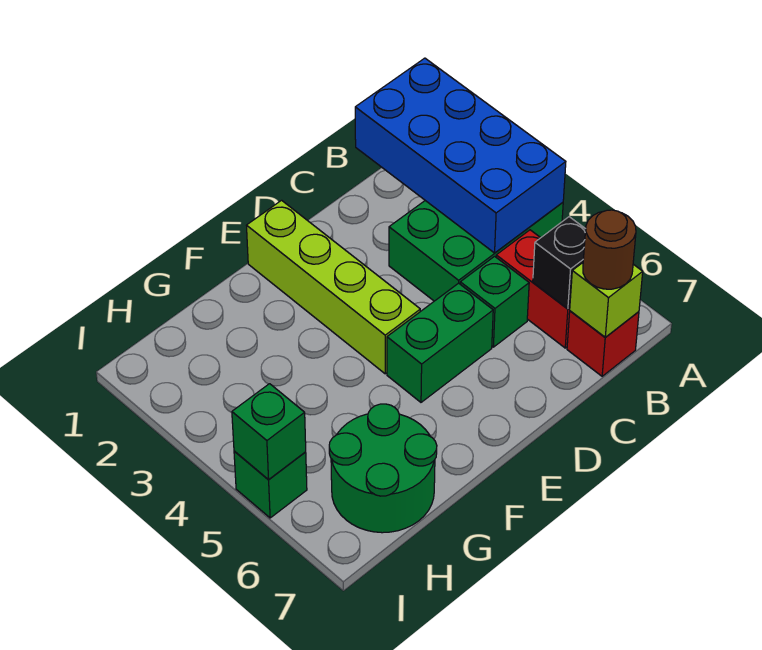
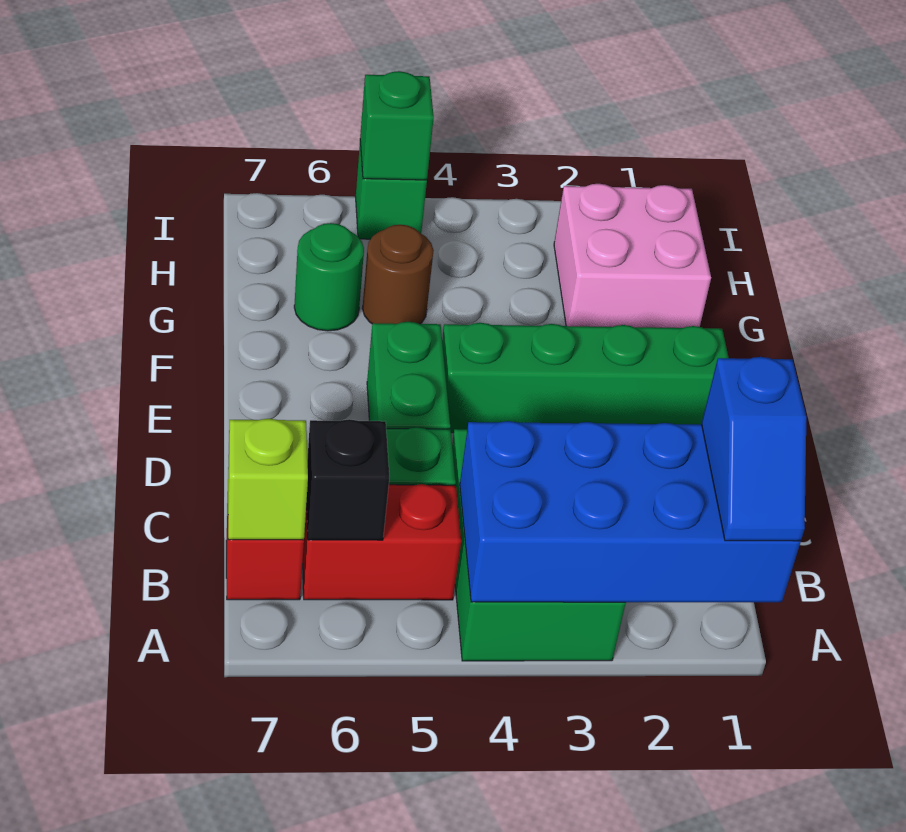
none -> blue slope A1:B1 level 3 top B
brown round brick B7 level 3 -> brown round brick G5 level 1
lime brick E1:E4 level 1 -> green brick E1:E4 level 1
none -> pink brick G1:H2 level 1
green round brick G6:H7 level 1 -> green round brick G6 level 1

